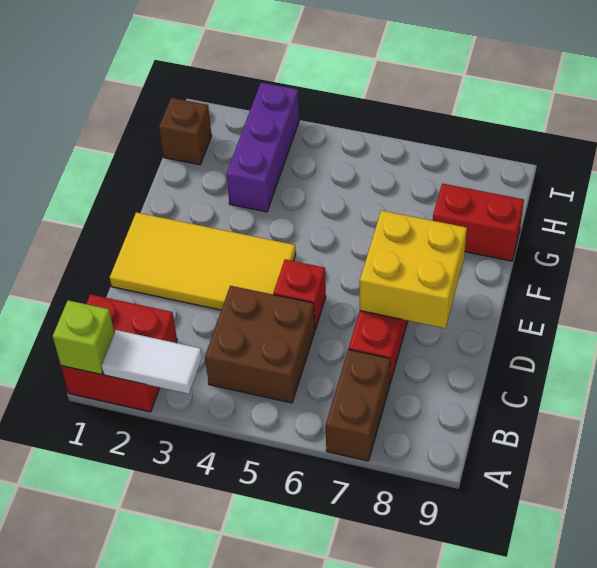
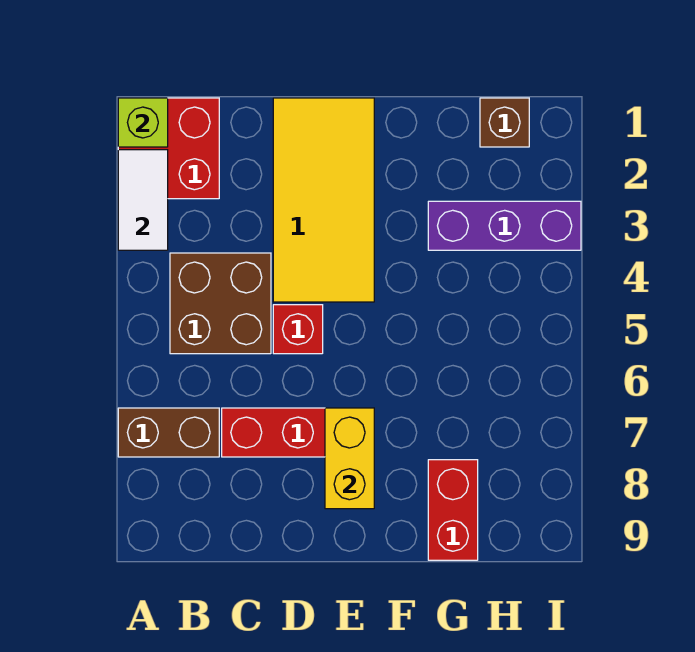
yellow brick D7:E8 level 2 -> yellow brick E7:E8 level 2

